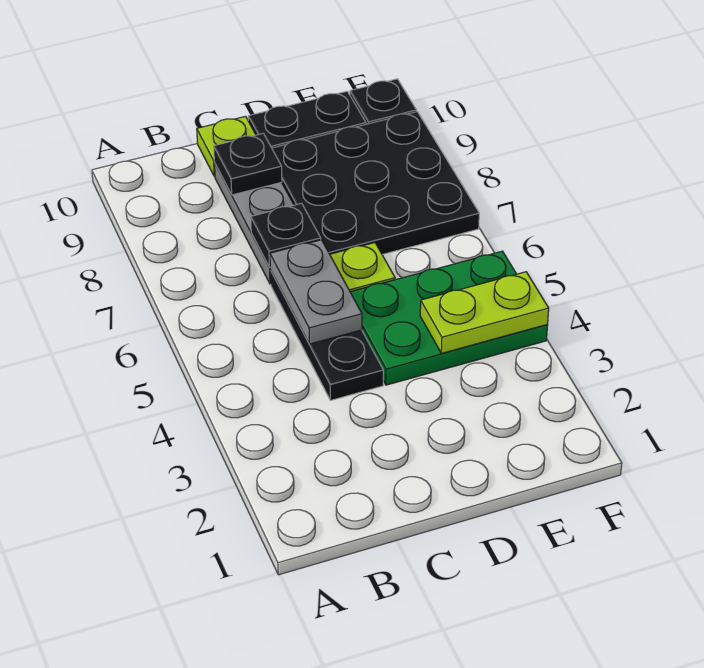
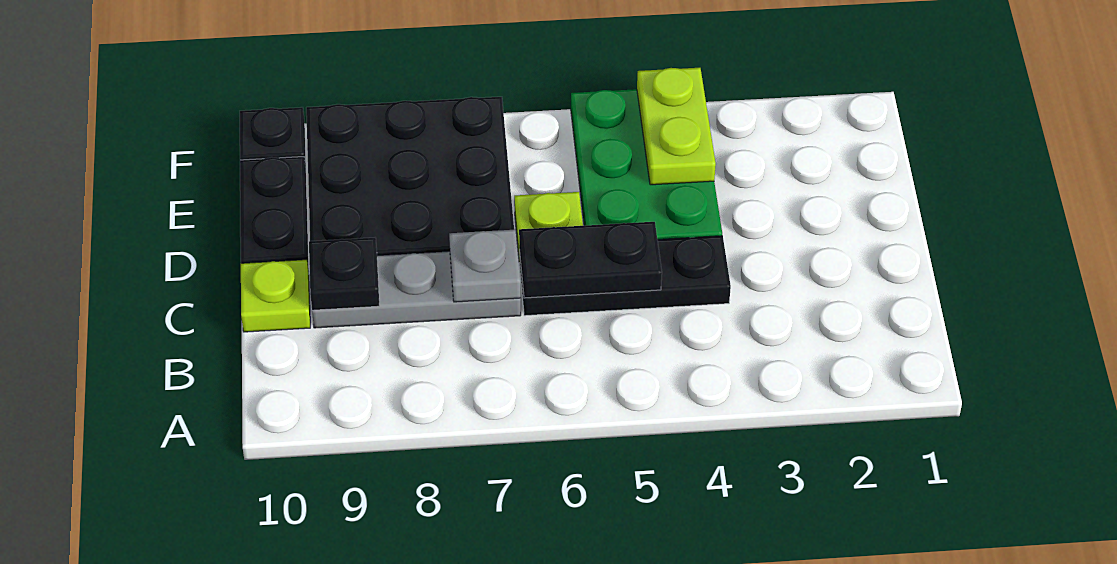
grey plate C5:C6 level 2 -> black plate C5:C6 level 2
black plate C7 level 2 -> grey plate C7 level 2

